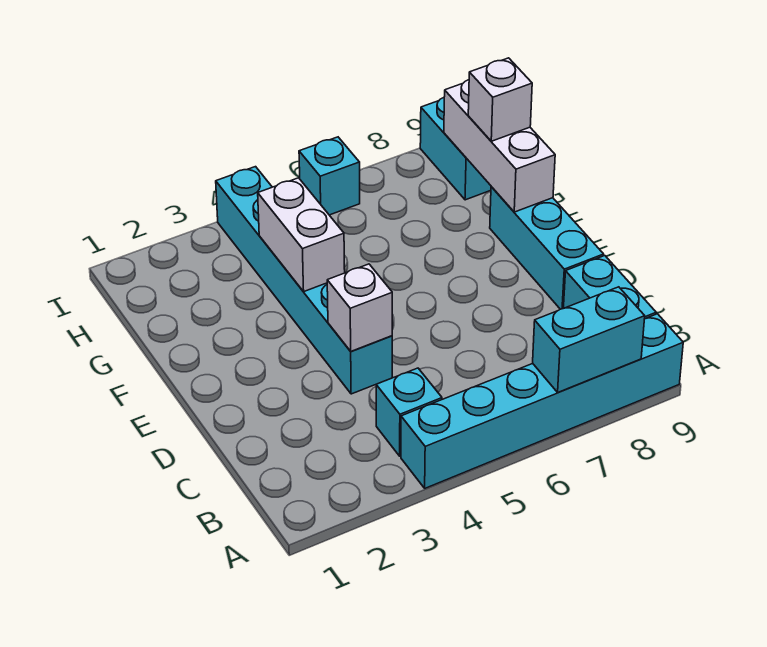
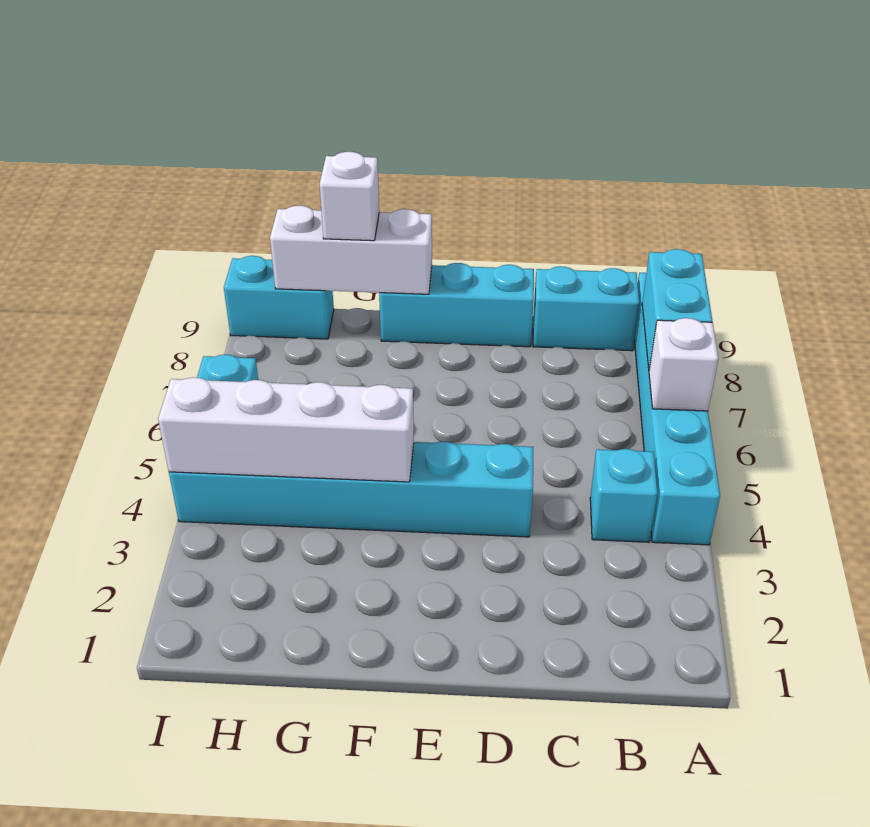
white brick D4 level 2 -> white brick A6 level 2
white brick F4:G4 level 2 -> white brick F4:I4 level 2

